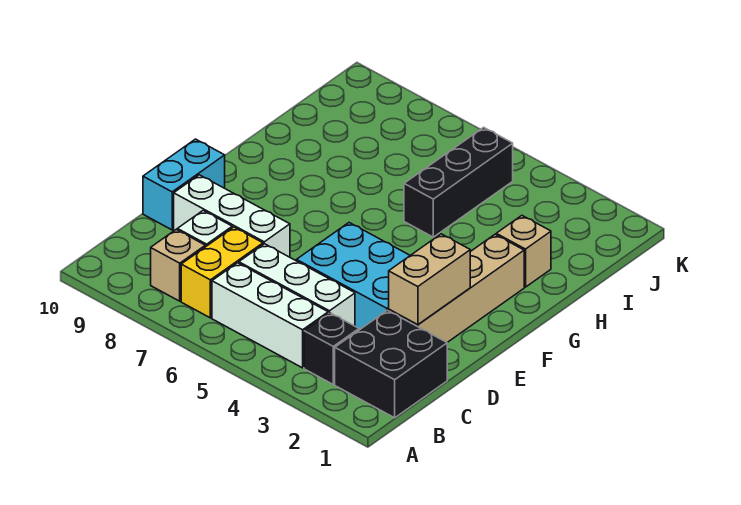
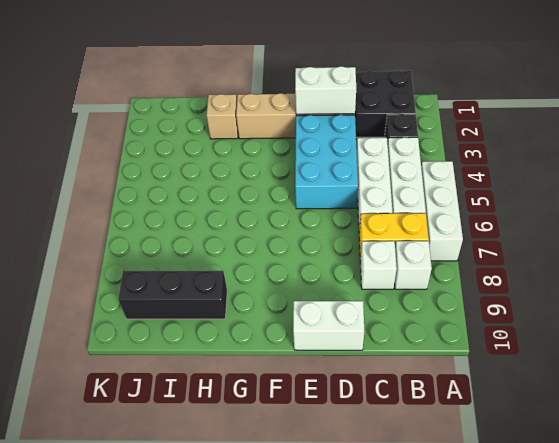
tan brick B8 level 1 -> white brick B8 level 1
tan brick D2:E2 level 2 -> white brick D2:E2 level 2
white brick D7:D9 level 1 -> white brick A5:A7 level 1
cyan brick D10:E10 level 1 -> white brick D10:E10 level 1
black brick H5:J5 level 1 -> black brick H9:J9 level 1

